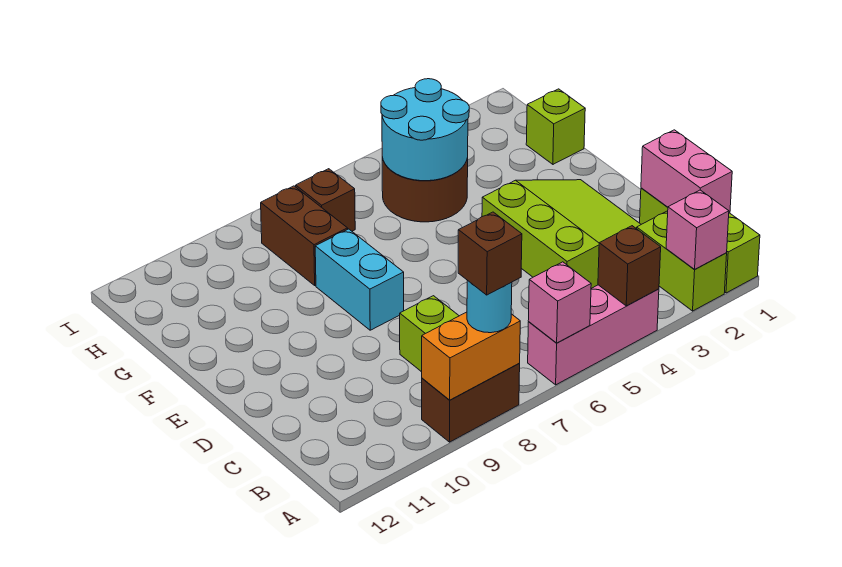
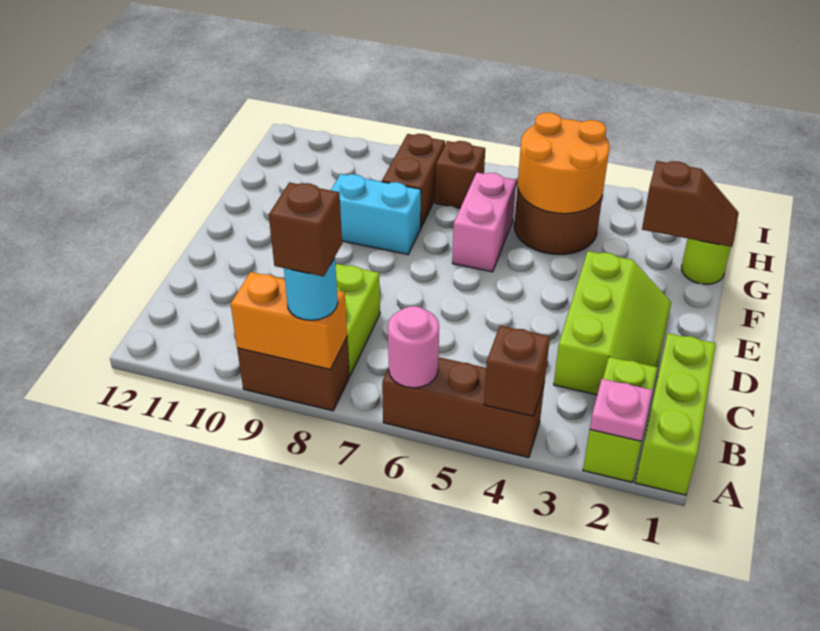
pink brick A2 level 2 -> pink plate A2 level 2
pink brick A4:A6 level 1 -> brown brick A4:A6 level 1
pink brick A6 level 2 -> pink round brick A6 level 2
pink brick B1:C1 level 2 -> pink brick F6:G6 level 1
lime slope C2:E4 level 1 top 4 -> lime slope C2:E3 level 1 top 3
cyan brick E8:F8 level 1 -> cyan brick F8:F9 level 1
lime brick G1 level 1 -> lime round brick G1 level 1
none -> brown slope G1:G2 level 2 top 2
cyan round brick G4:H5 level 2 -> orange round brick G4:H5 level 2

